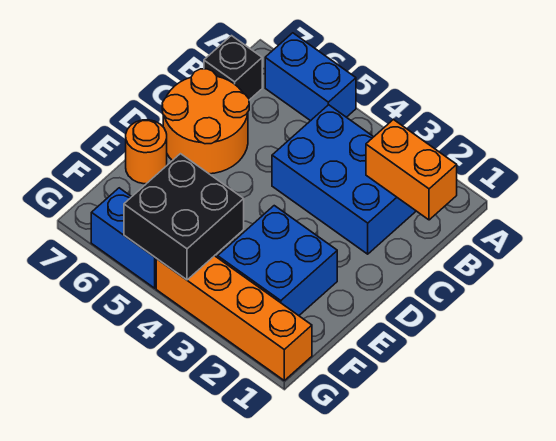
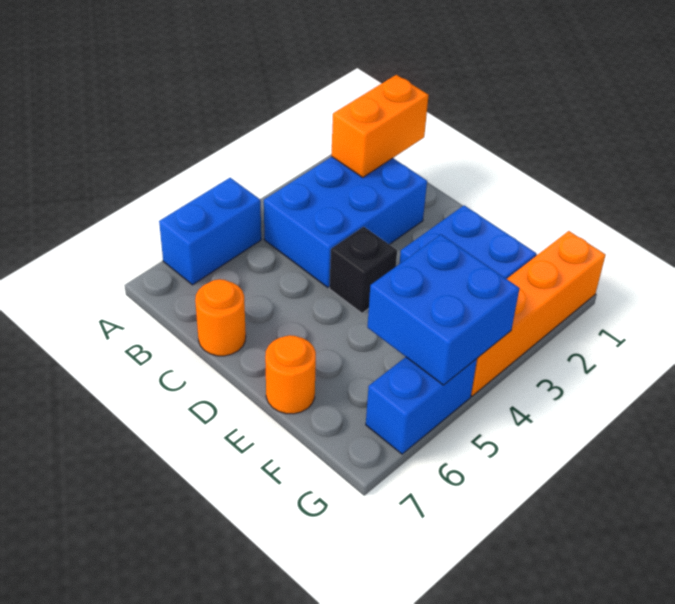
black brick B7 level 1 -> black brick D4 level 1
orange round brick C6:D7 level 1 -> orange round brick C7 level 1
black brick F4:G5 level 2 -> blue brick F4:G5 level 2

